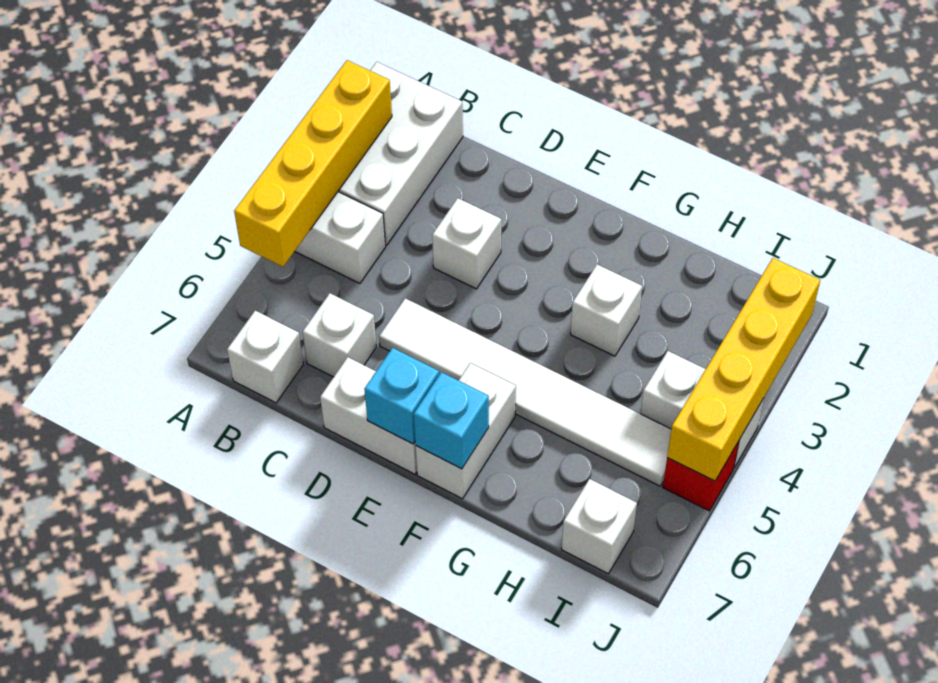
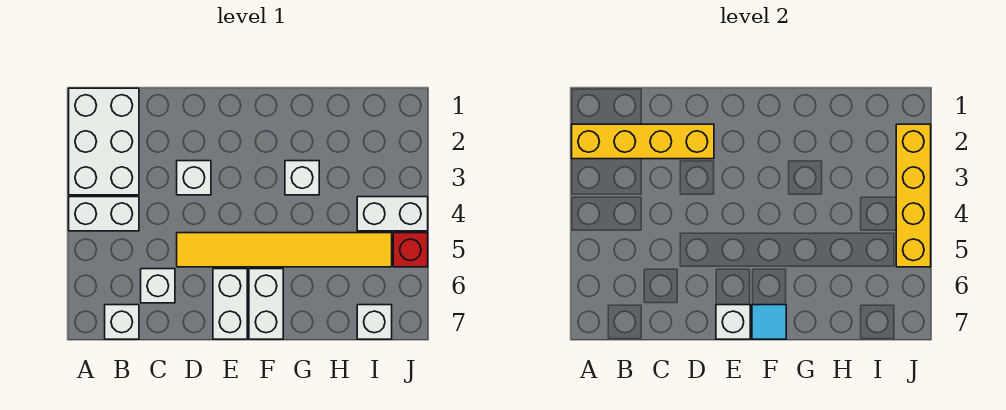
yellow brick A2:A5 level 2 -> yellow brick A2:D2 level 2
white tile D5:I5 level 1 -> yellow tile D5:I5 level 1
white brick D7:E7 level 1 -> white brick E6:E7 level 1
cyan brick E7 level 2 -> white brick E7 level 2
cyan brick F7 level 2 -> cyan tile F7 level 2

